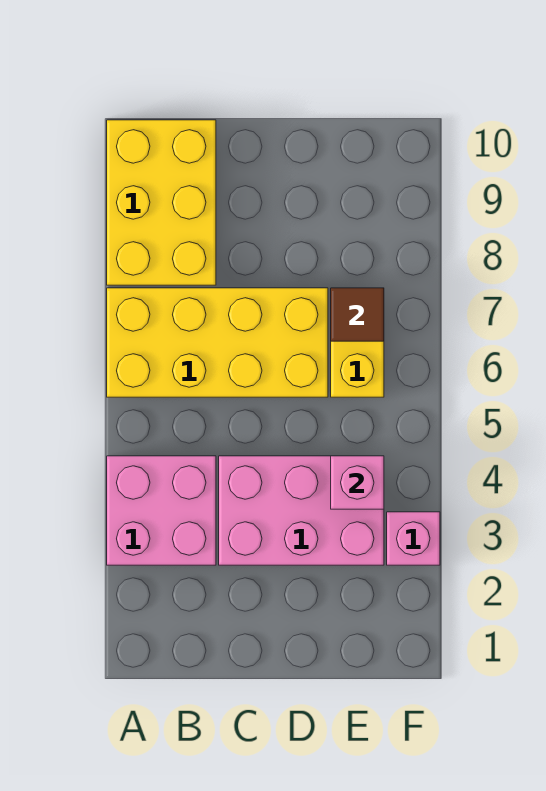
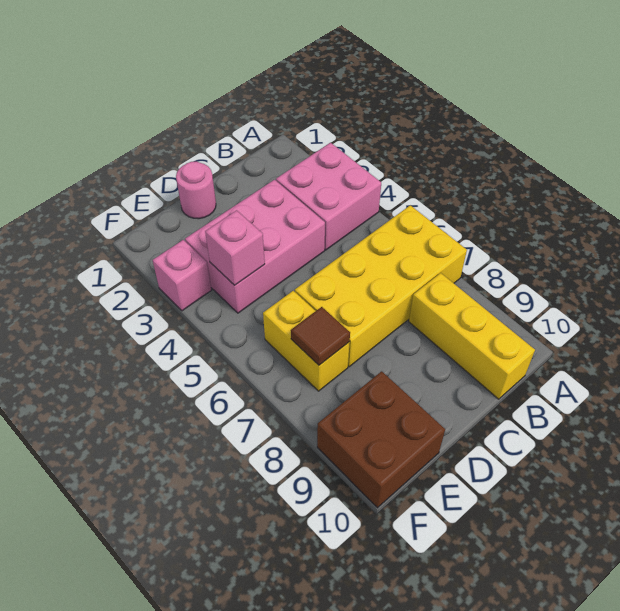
yellow brick A8:B10 level 1 -> yellow brick B8:B10 level 1
none -> pink round brick D1 level 1
none -> brown brick E9:F10 level 1

